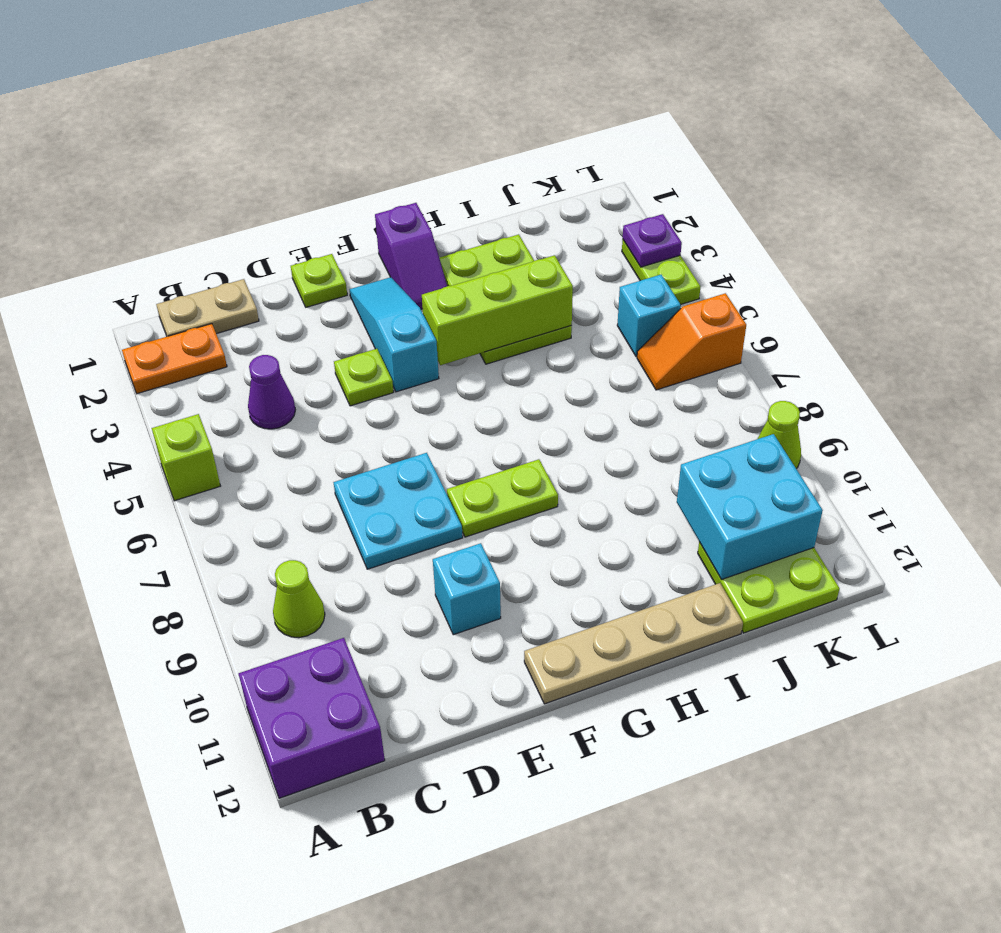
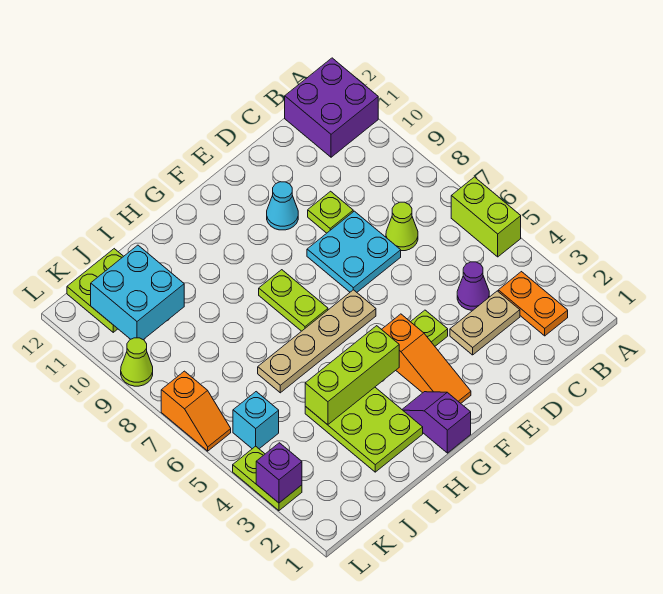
orange plate A2:B2 level 1 -> orange plate B2:B3 level 1
lime brick A5 level 1 -> lime brick A5:A6 level 1
tan plate B1:C1 level 1 -> tan plate C3:D3 level 1
lime cone B9 level 1 -> lime cone C7 level 1
lime plate E1 level 1 -> lime plate D9 level 1
cyan brick E10 level 1 -> cyan cone E10 level 1
cyan slope F2:F4 level 1 top 4 -> orange slope F2:F4 level 1 top 4
lime plate F8:G8 level 1 -> lime plate G7:G8 level 1
tan plate F12:I12 level 1 -> tan plate F6:I6 level 1
orange slope K6:L6 level 1 top L -> orange slope L6:L7 level 1 top 7
purple plate L3 level 2 -> purple brick L3 level 2

